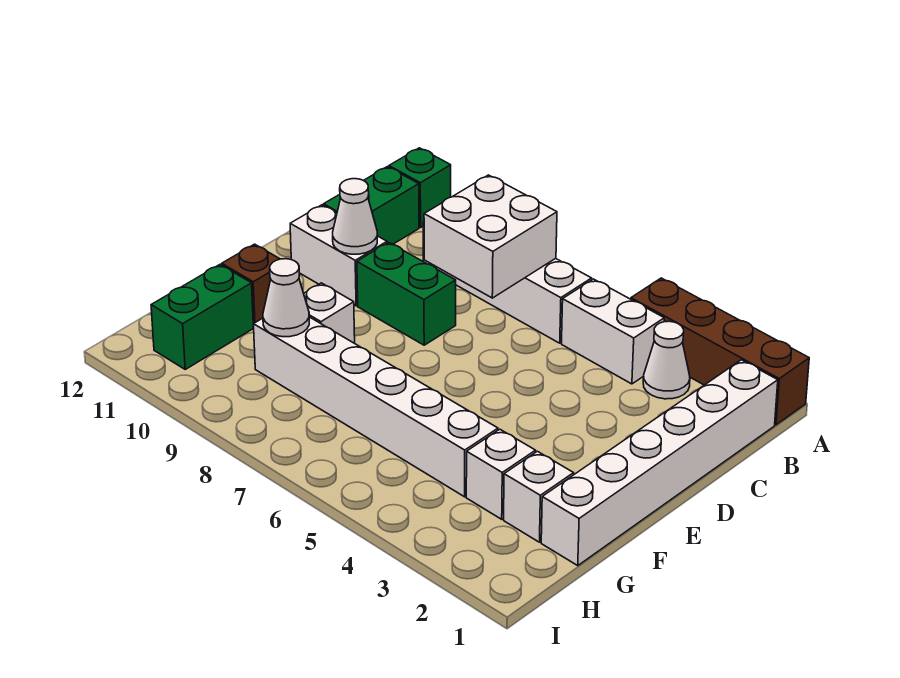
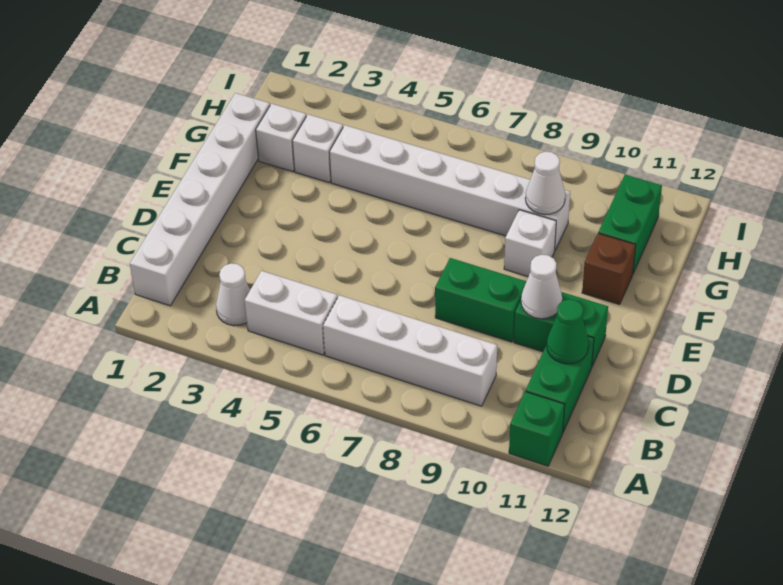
brown brick A1:A4 level 1 -> none
white brick B7:C8 level 2 -> none
none -> green cone C11 level 2
white brick D10:D11 level 1 -> green brick D10:D11 level 1

